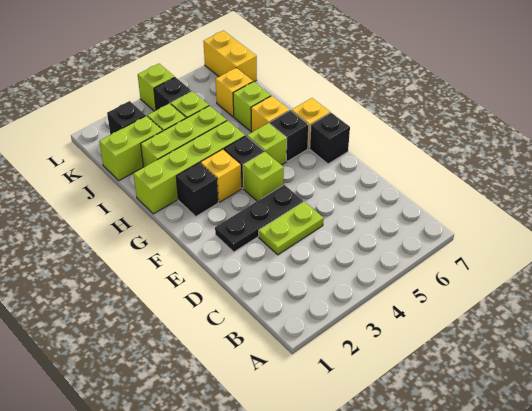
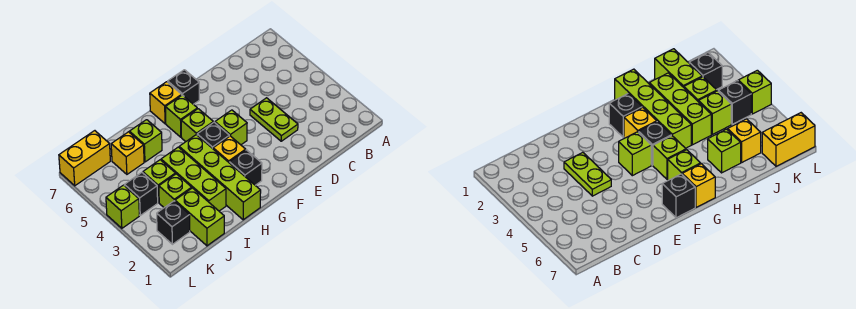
black plate E2:E4 level 1 -> none
black brick G6 level 1 -> lime brick G6 level 1
yellow brick H6 level 1 -> none

